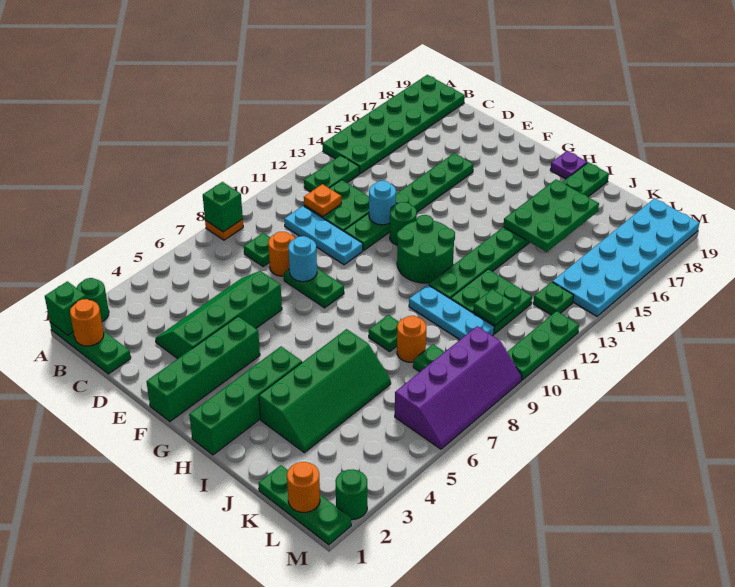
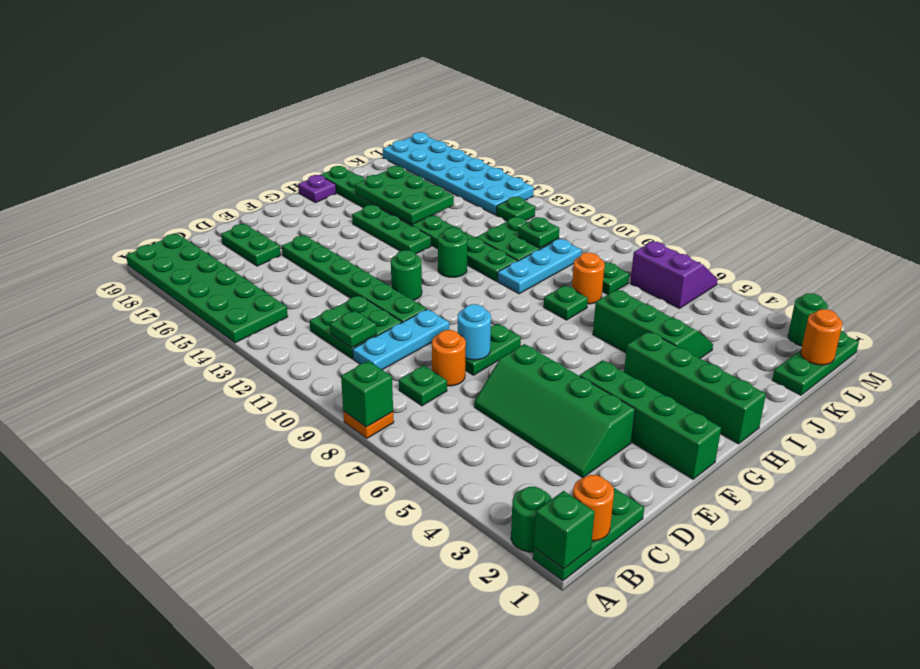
green plate B12:B13 level 1 -> green plate D17:D18 level 1
orange plate C11 level 2 -> green plate C11 level 2
cyan round brick E12 level 2 -> none
green round brick G11:H12 level 1 -> green round brick H12 level 1
green slope I3:J6 level 1 top I -> green slope I4:J6 level 1 top I
purple slope L6:M9 level 1 top L -> purple slope L6:M7 level 1 top L
green plate M10:M12 level 1 -> green plate H14:H16 level 1

